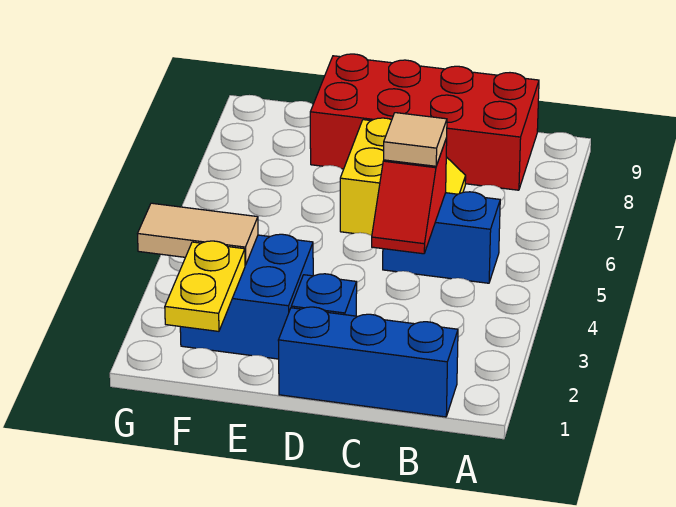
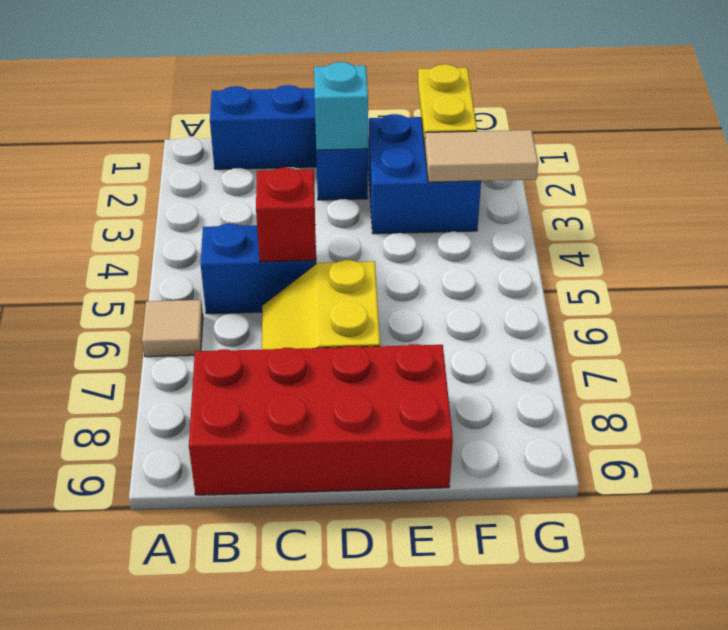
tan tile C5 level 3 -> tan tile A6 level 1
none -> cyan brick D2 level 2

